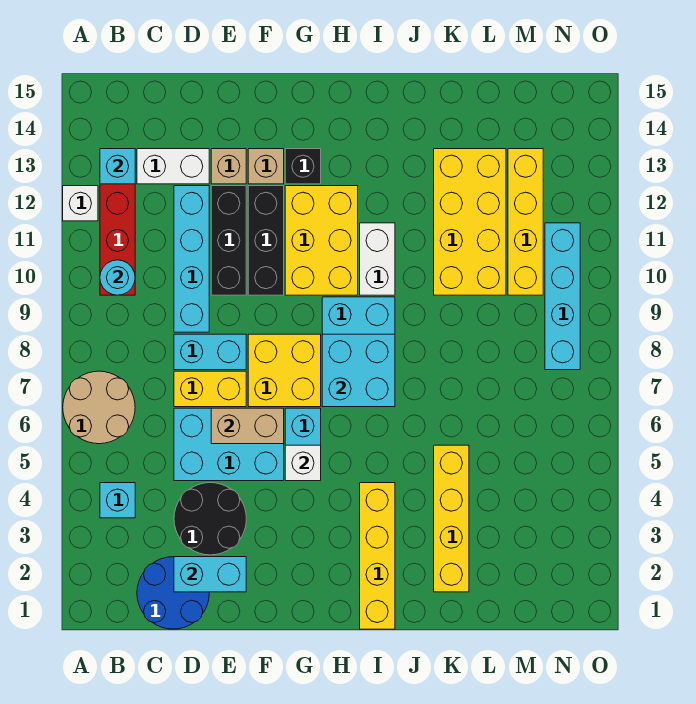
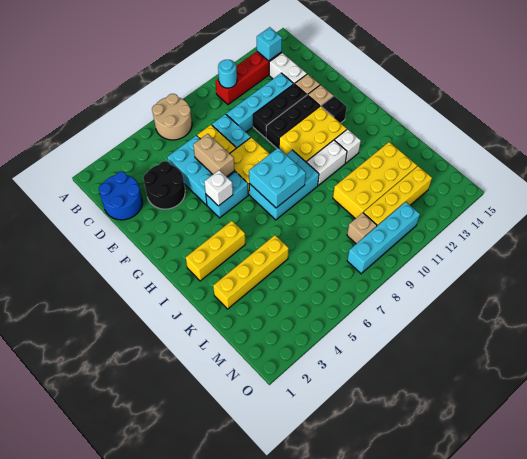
white brick A12 level 1 -> white brick I12 level 1
cyan brick B4 level 1 -> none
cyan brick D2:E2 level 2 -> none
yellow brick I1:I4 level 1 -> yellow brick I2:I4 level 1
none -> tan brick M9 level 1

